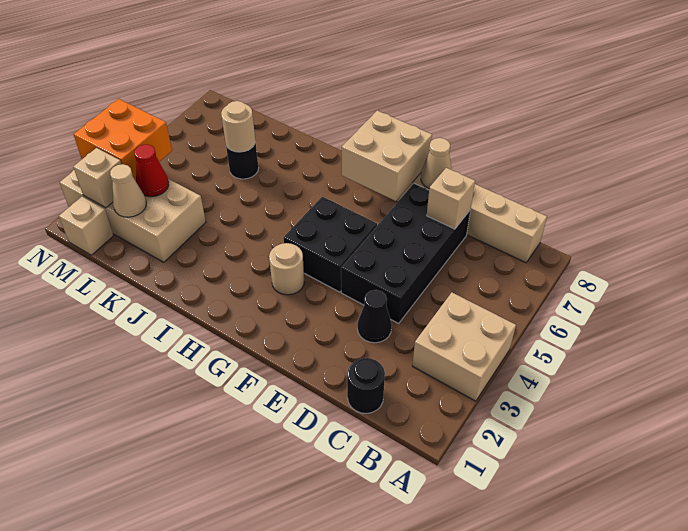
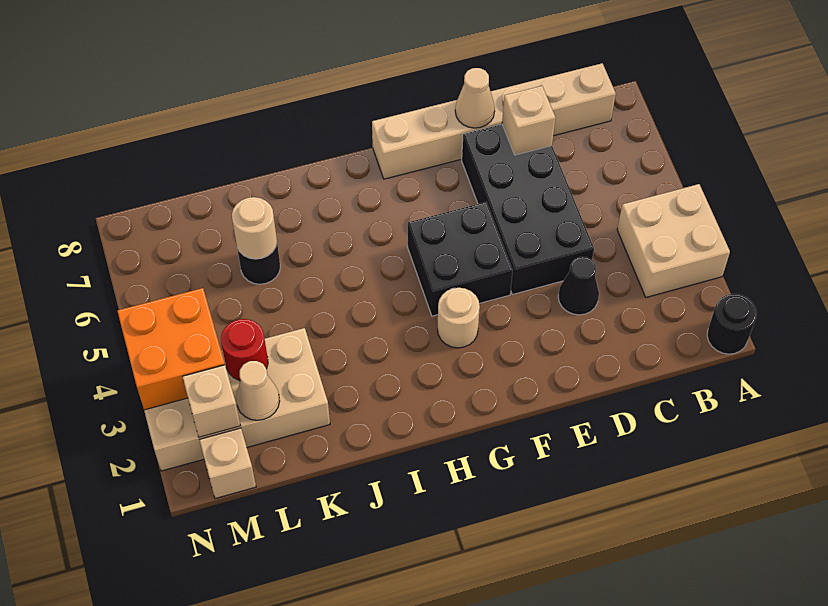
black round brick C1 level 1 -> black round brick A1 level 1
tan brick F7:G8 level 2 -> none
red cone L3 level 2 -> red round brick L3 level 2

